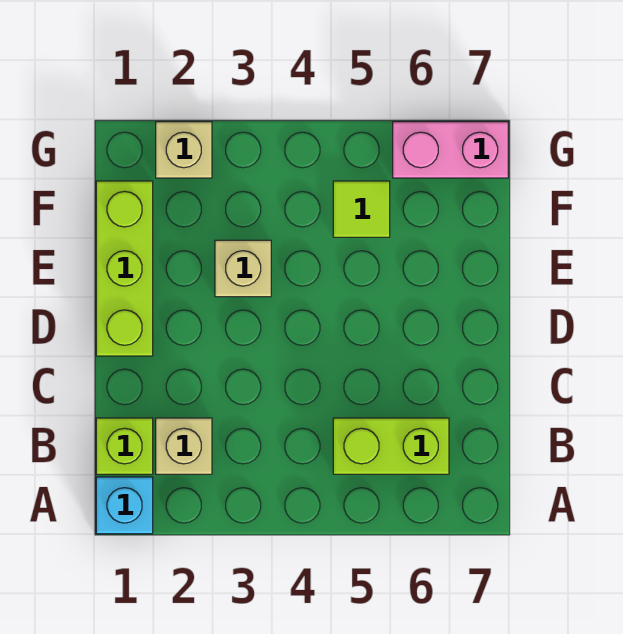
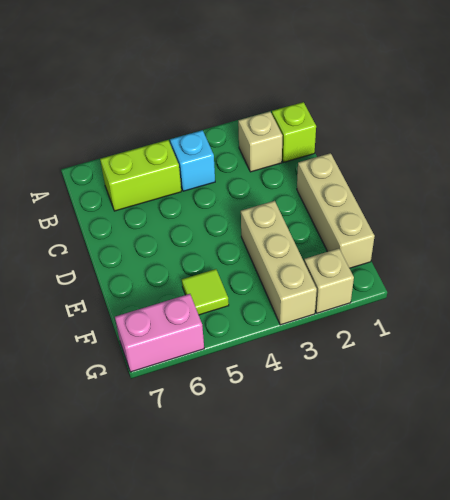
cyan brick A1 level 1 -> cyan brick B4 level 1
lime brick D1:F1 level 1 -> tan brick D1:F1 level 1
tan brick E3 level 1 -> tan brick E3:G3 level 1

